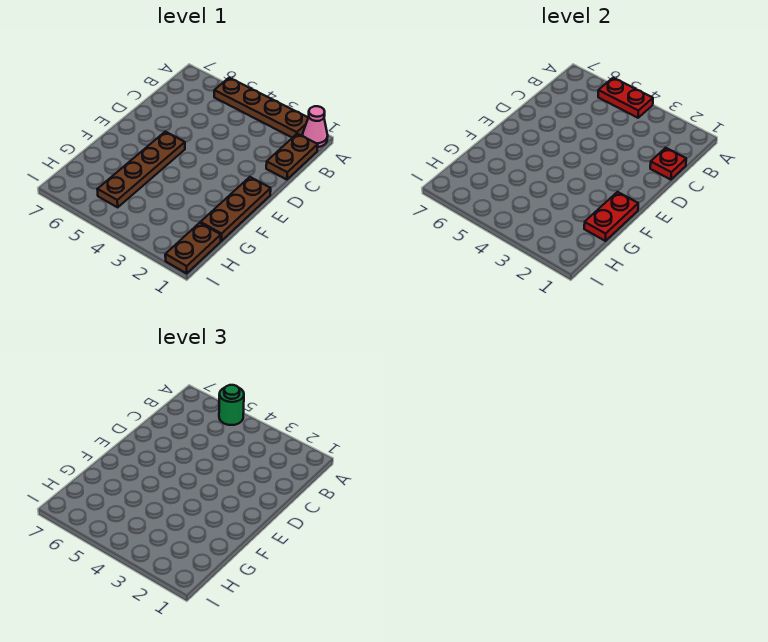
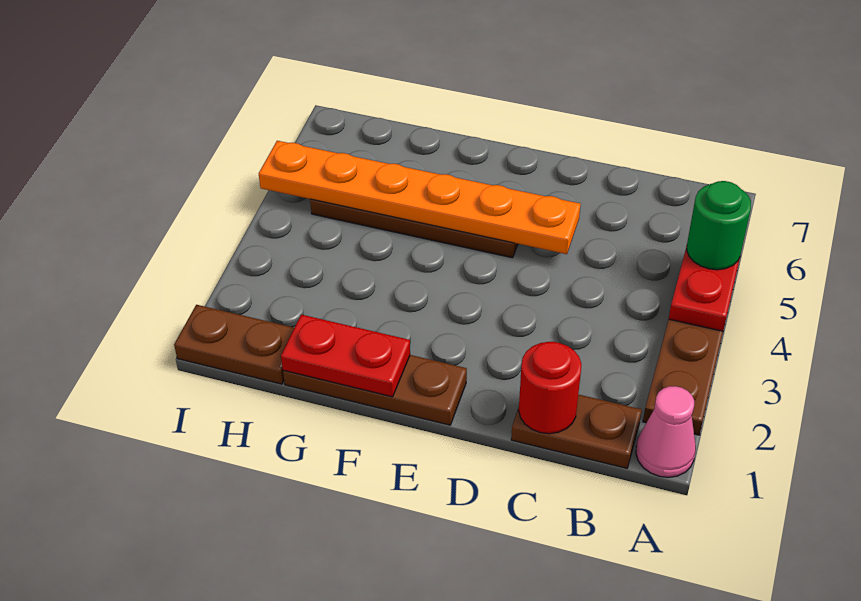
red plate C1 level 2 -> red round brick C1 level 2
none -> orange plate D5:I5 level 2

